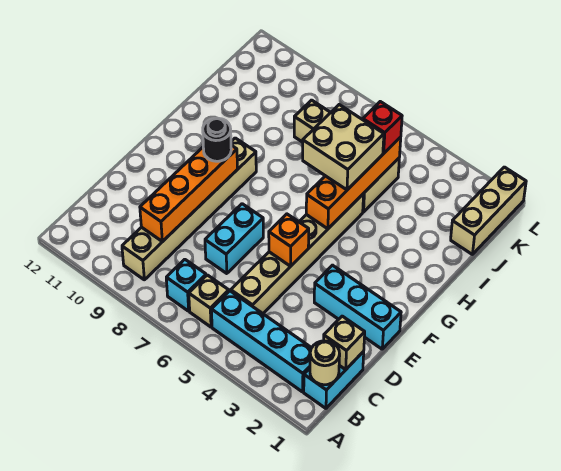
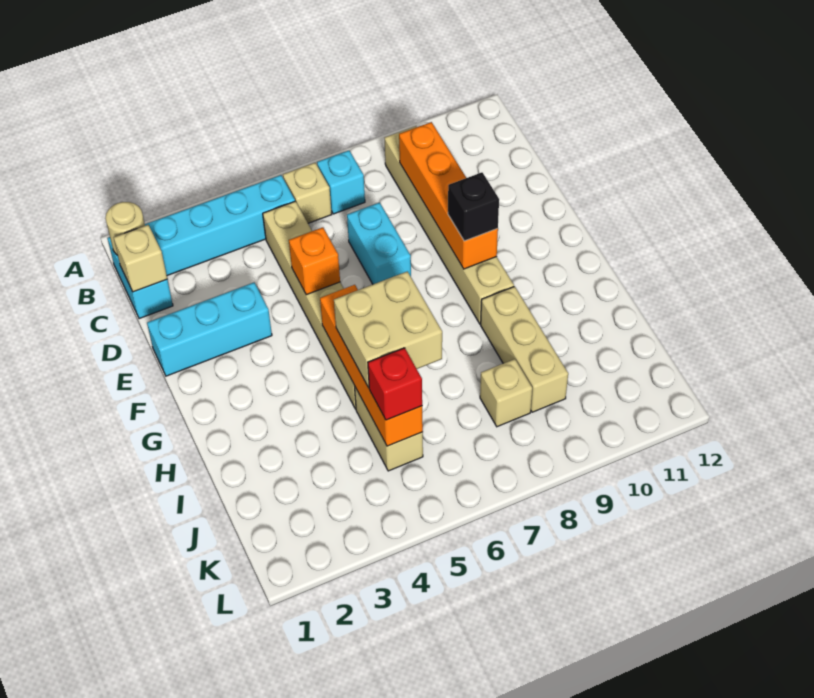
black round brick F9 level 3 -> black brick F9 level 3
tan brick J1:L1 level 1 -> tan brick H9:J9 level 1

